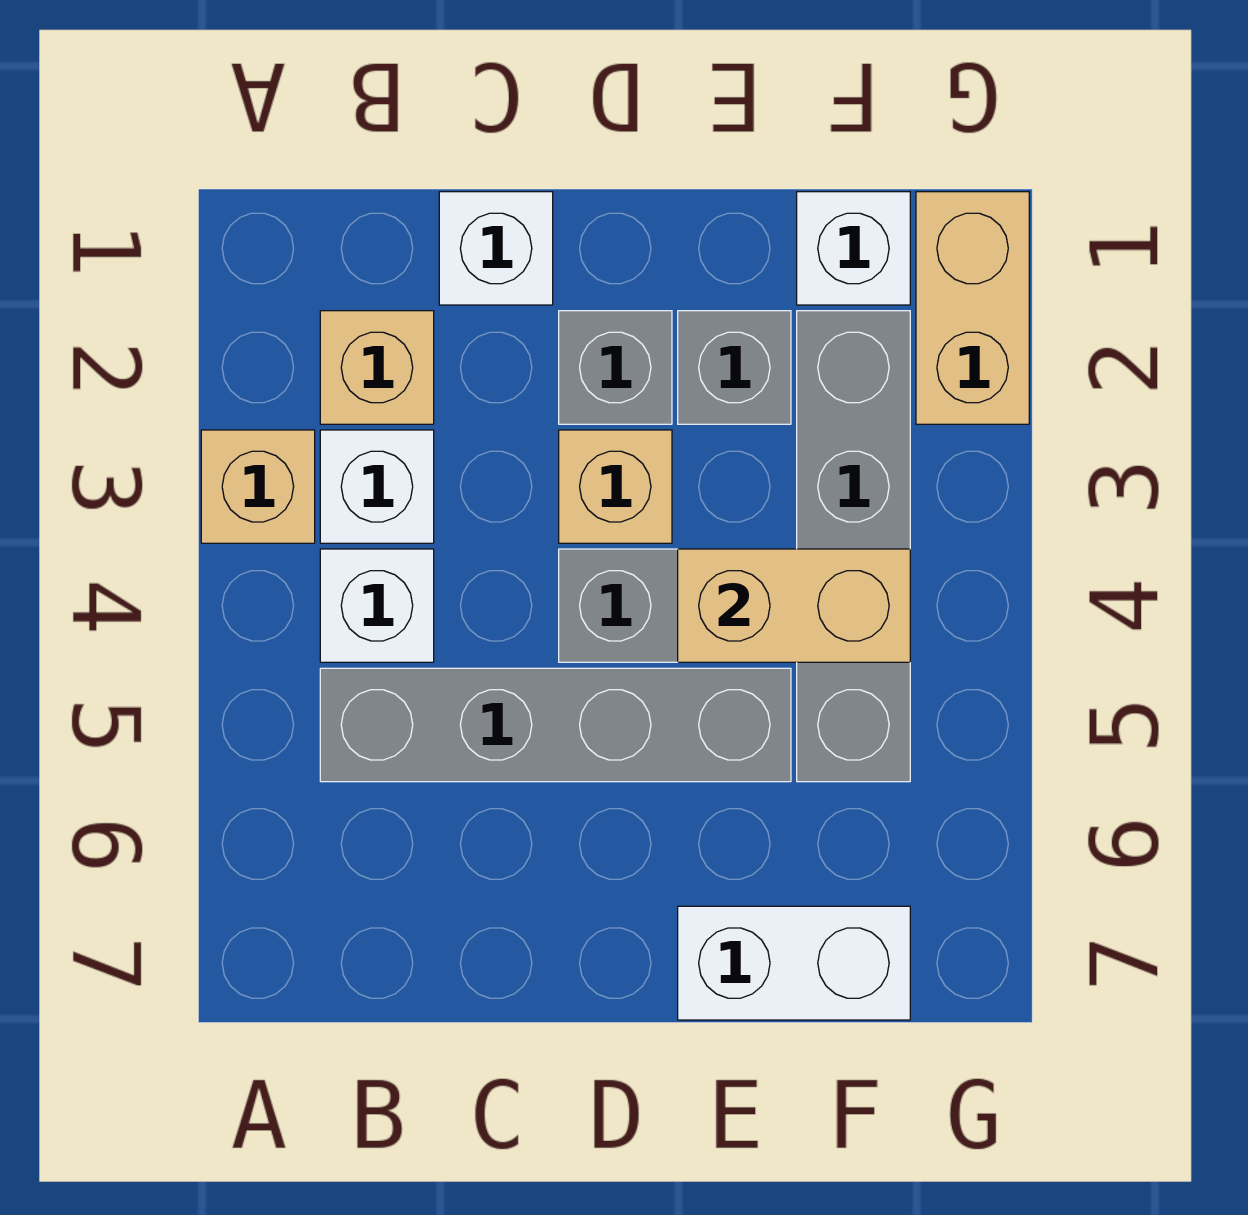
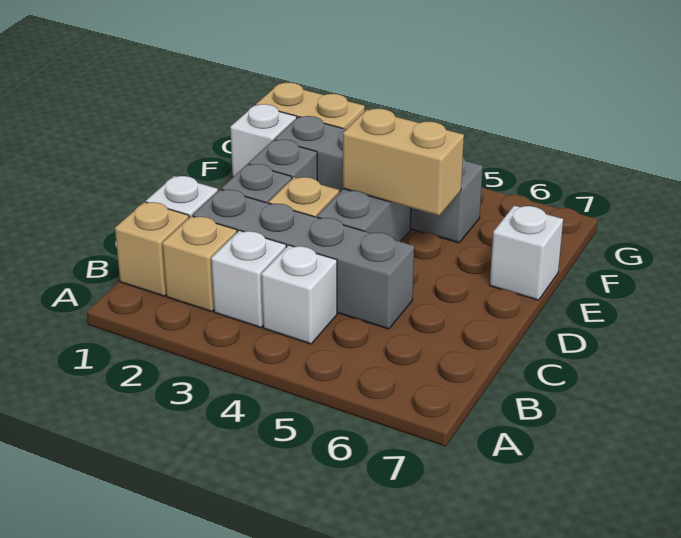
tan brick A3 level 1 -> tan brick B1 level 1
grey brick B5:E5 level 1 -> grey brick C2:C5 level 1
tan brick E4:F4 level 2 -> tan brick E4:E5 level 2
white brick E7:F7 level 1 -> white brick E7 level 1

